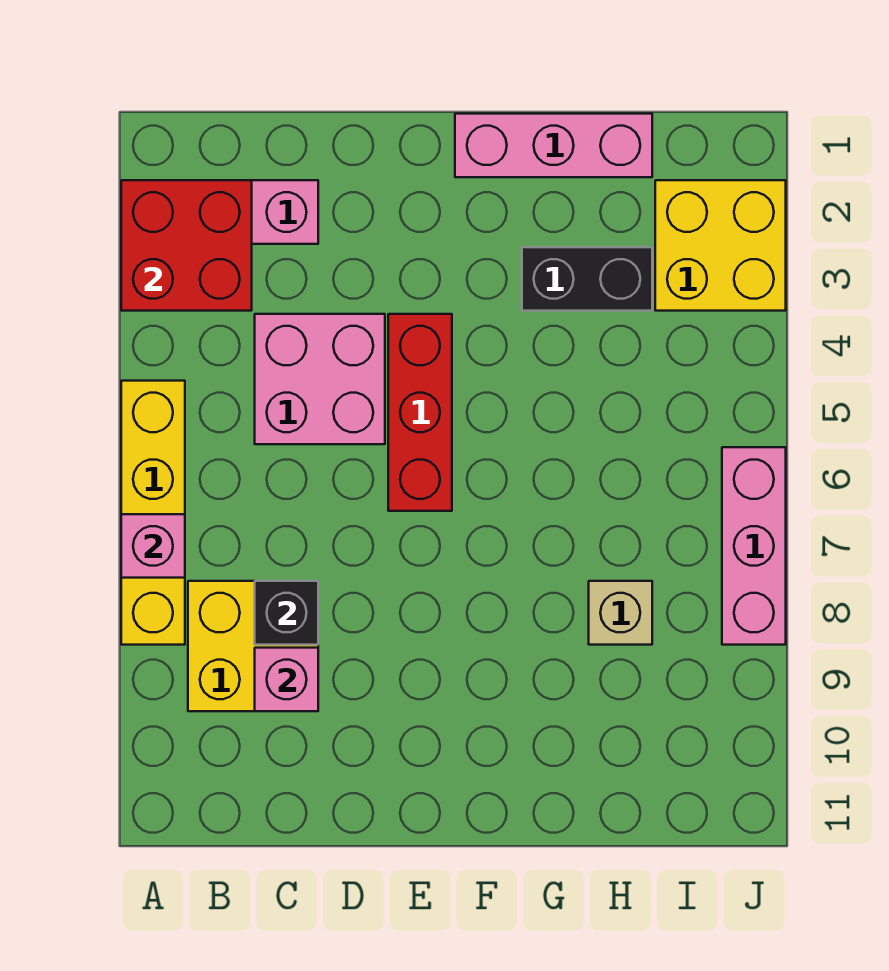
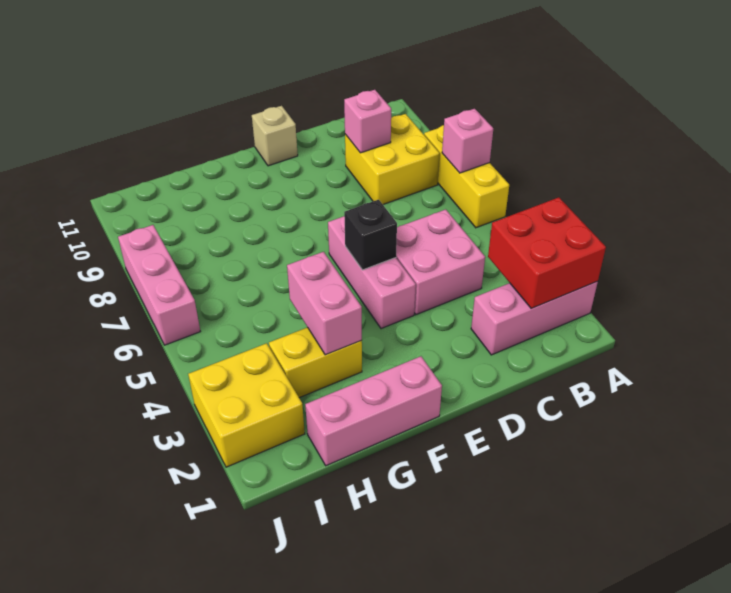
yellow brick A5:A8 level 1 -> yellow brick A6:A8 level 1
black brick C8 level 2 -> black brick E5 level 2
red brick E4:E6 level 1 -> pink brick E4:E6 level 1
black brick G3:H3 level 1 -> yellow brick G3:H3 level 1
none -> pink brick G3:G4 level 2
tan brick H8 level 1 -> tan brick E11 level 1

